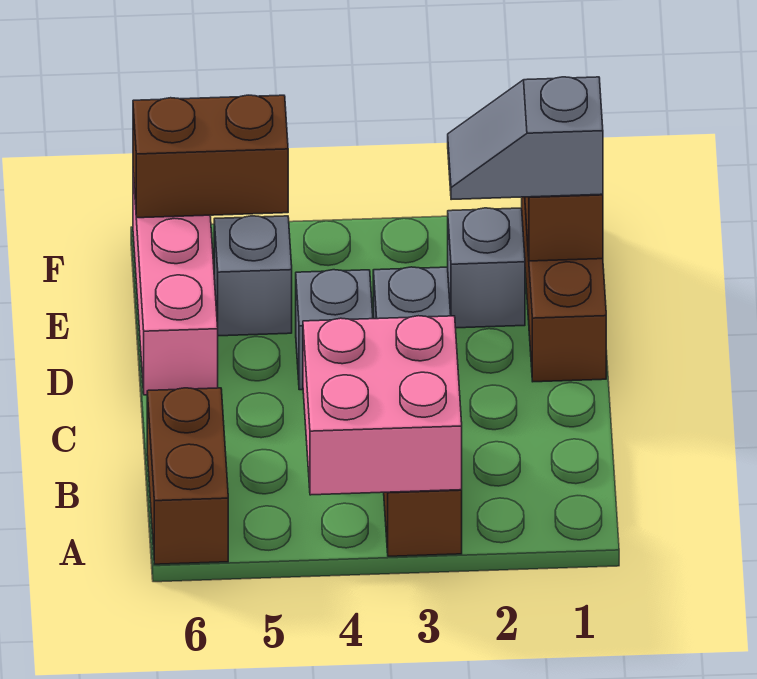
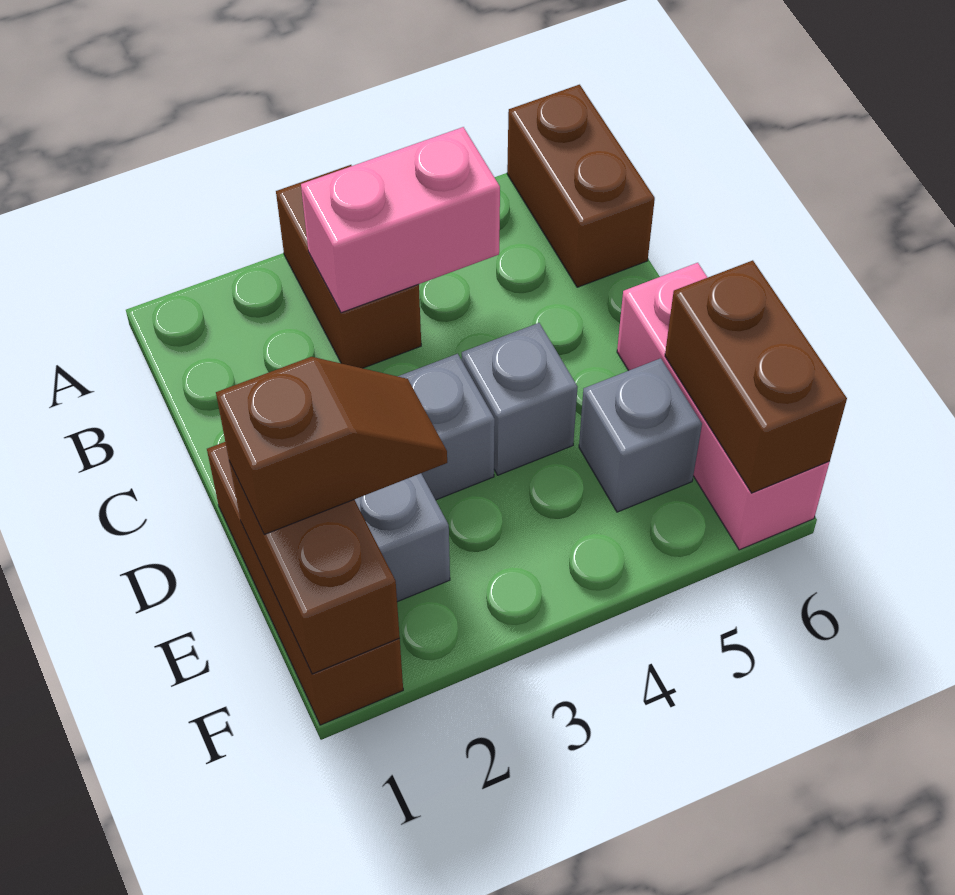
pink brick A3:B4 level 2 -> pink brick B3:B4 level 2
grey slope E1:E2 level 3 top 1 -> brown slope E1:E2 level 3 top 1
brown brick F5:F6 level 2 -> brown brick E6:F6 level 2

